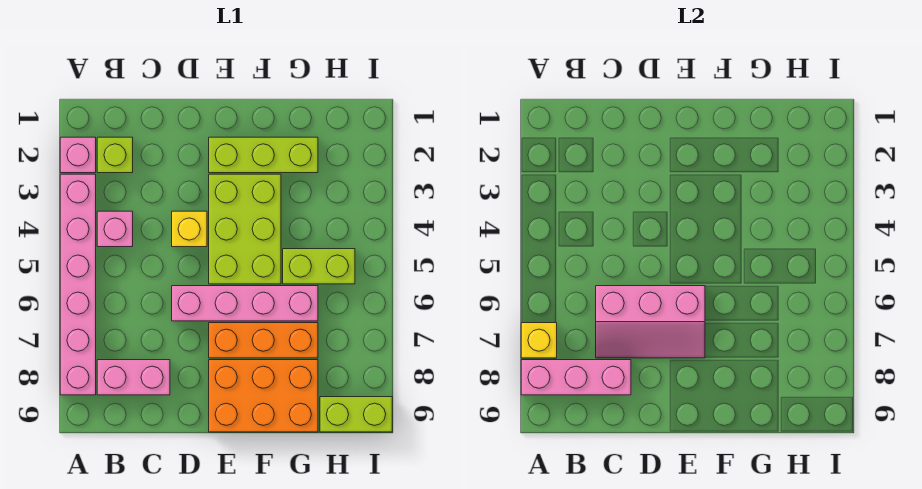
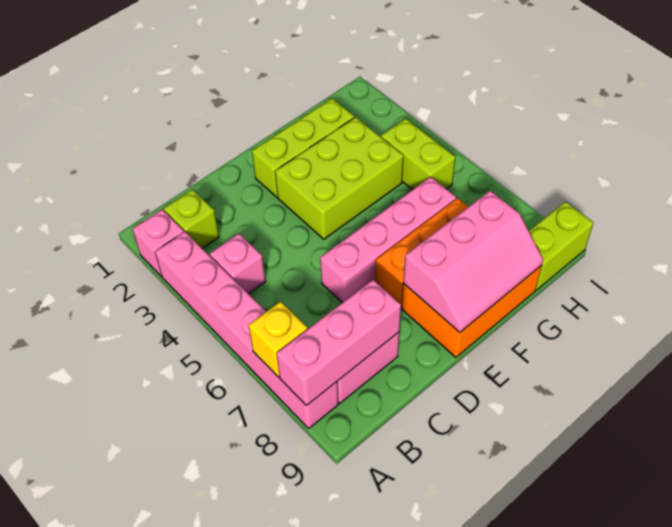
pink slope C6:E7 level 2 top 6 -> pink slope E8:G9 level 2 top 8
yellow brick D4 level 1 -> none
lime brick E3:F5 level 1 -> lime brick E3:G4 level 1
lime brick G5:H5 level 1 -> lime brick H4:H5 level 1

